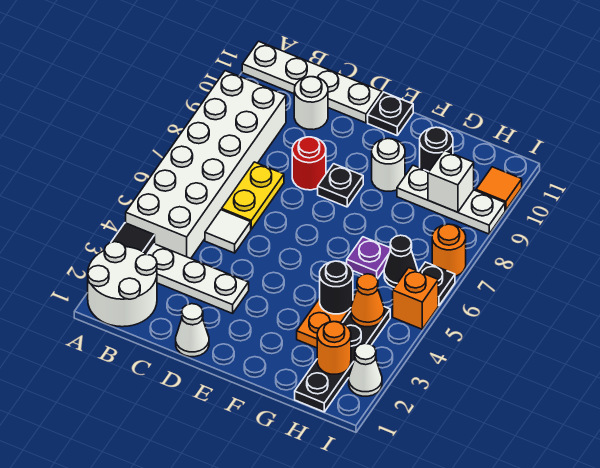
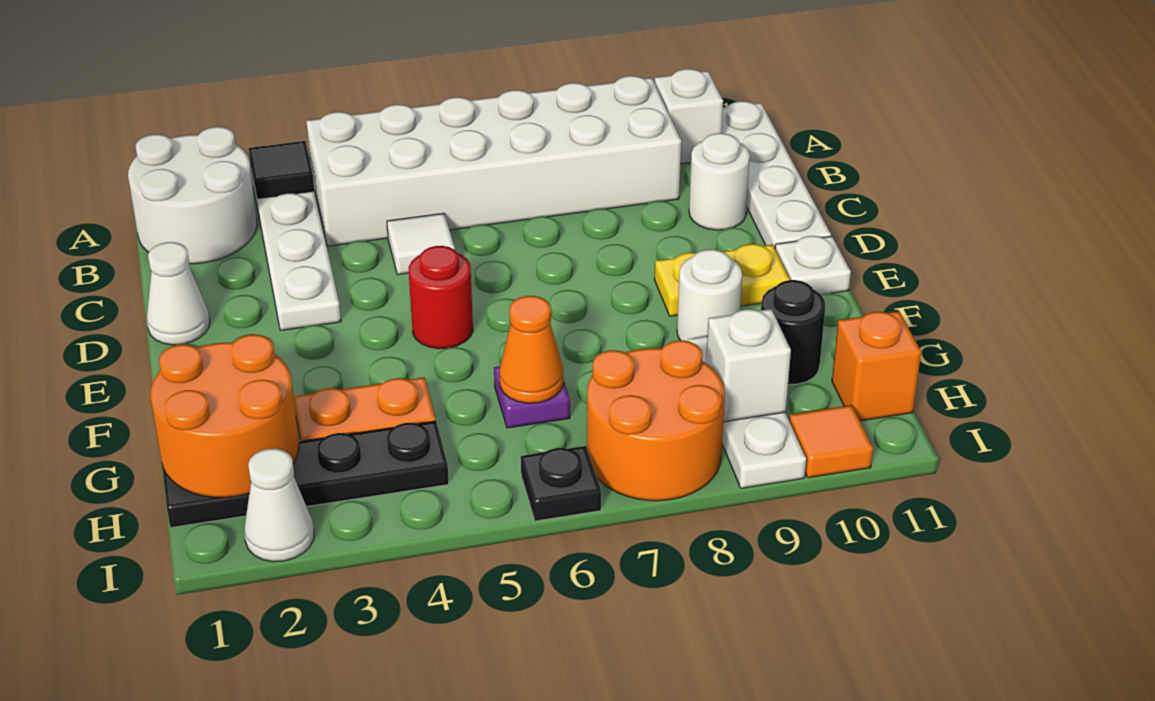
none -> white brick A10 level 1
yellow plate C6:C7 level 1 -> yellow plate E9:E10 level 1
red round brick D8 level 1 -> red round brick E5 level 1
black plate E8 level 1 -> none
black plate E11 level 1 -> white plate E11 level 1
black round brick G4 level 2 -> none
orange round brick H2 level 2 -> orange round brick G1:H2 level 2
orange cone H4 level 2 -> orange cone G6 level 2
black cone H6 level 1 -> none
orange brick I5 level 1 -> orange brick H11 level 1
orange round brick I7 level 1 -> orange round brick H7:I8 level 1

